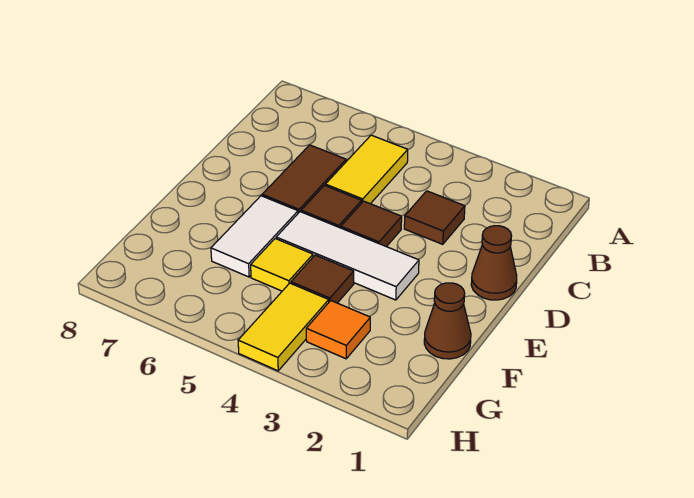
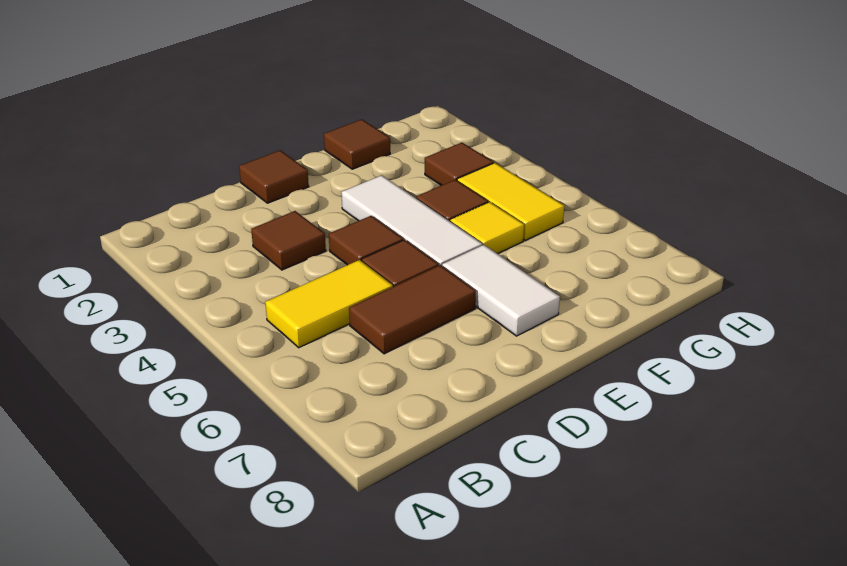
brown cone D1 level 1 -> brown tile D1 level 1
white tile E6:F6 level 1 -> white tile E6:E7 level 1
brown cone F1 level 1 -> brown tile F1 level 1
orange tile G3 level 1 -> brown tile G3 level 1
yellow tile G4:H4 level 1 -> yellow tile G4:G5 level 1

